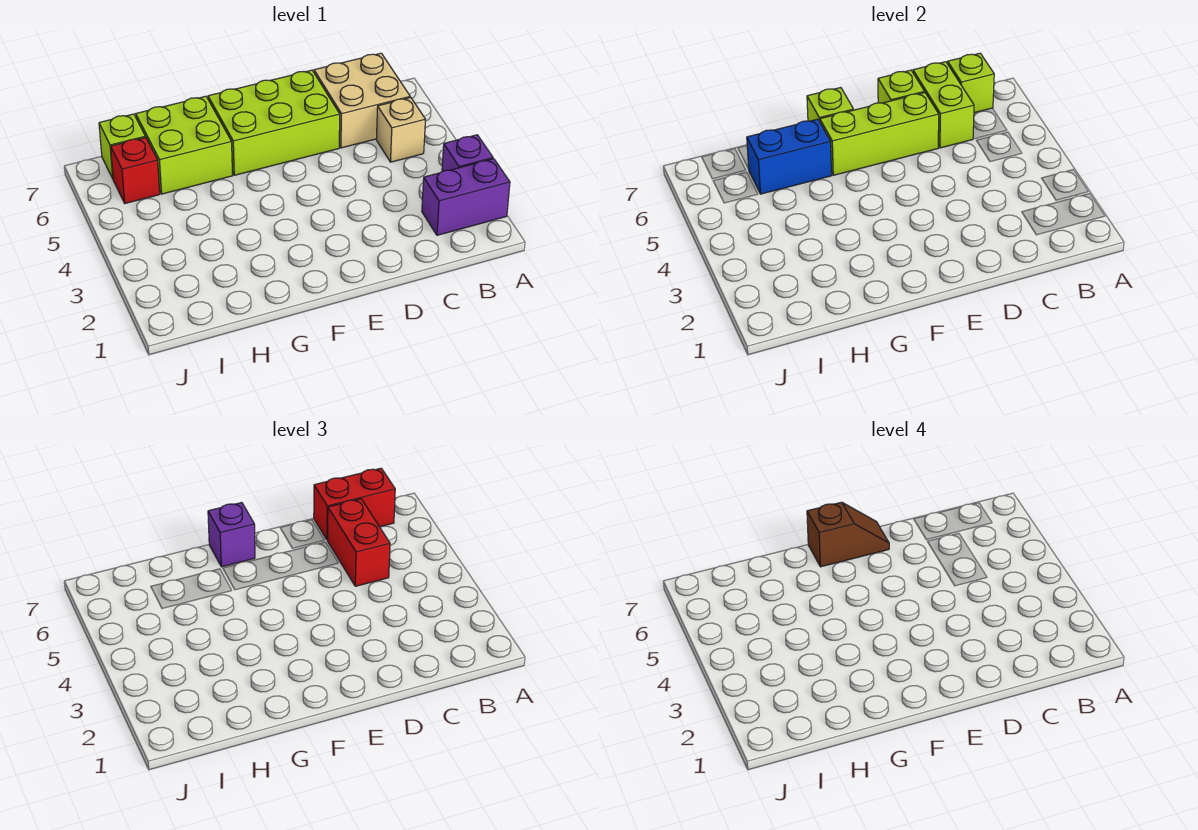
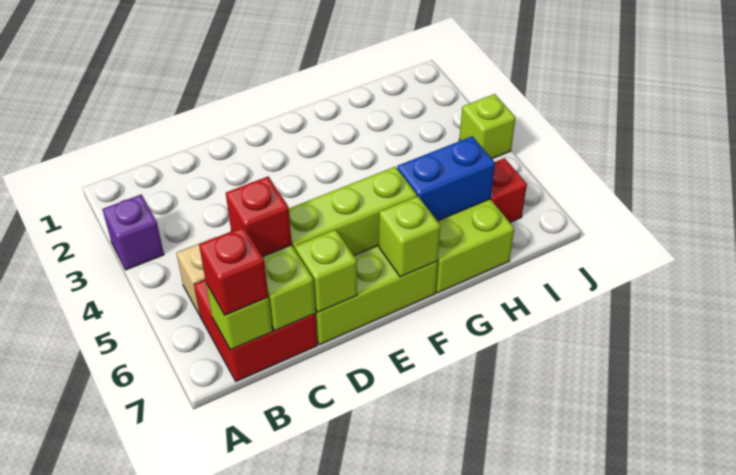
purple brick A2:B2 level 1 -> none
tan brick B6:C7 level 1 -> red brick B6:C7 level 1
red brick B7:C7 level 3 -> red brick B7 level 3
red brick C5:C6 level 3 -> red brick C6 level 3
brown slope E7:F7 level 4 top F -> none
purple brick F7 level 3 -> none
lime brick I7 level 1 -> lime brick J4 level 1

